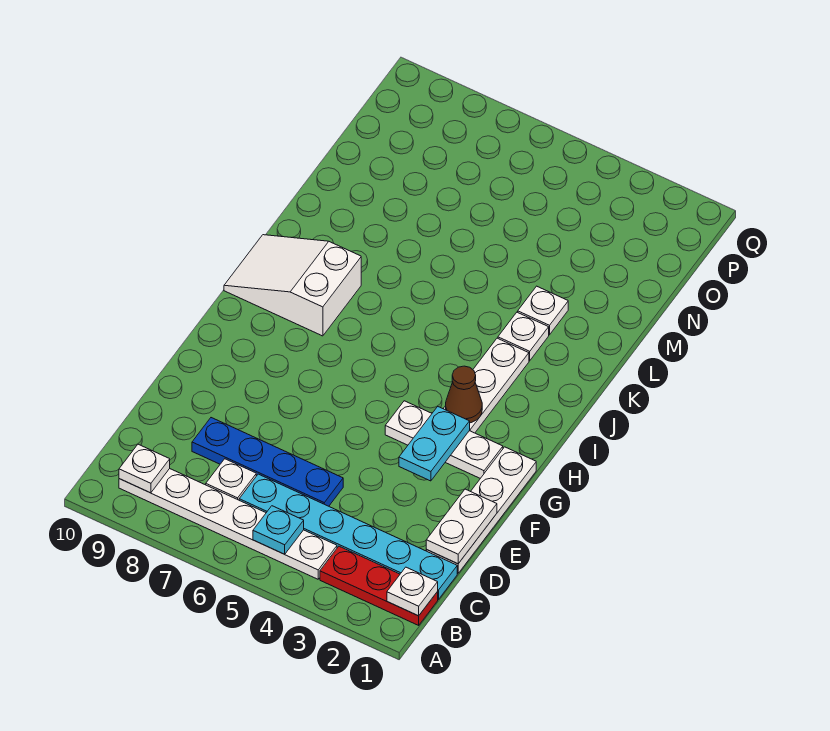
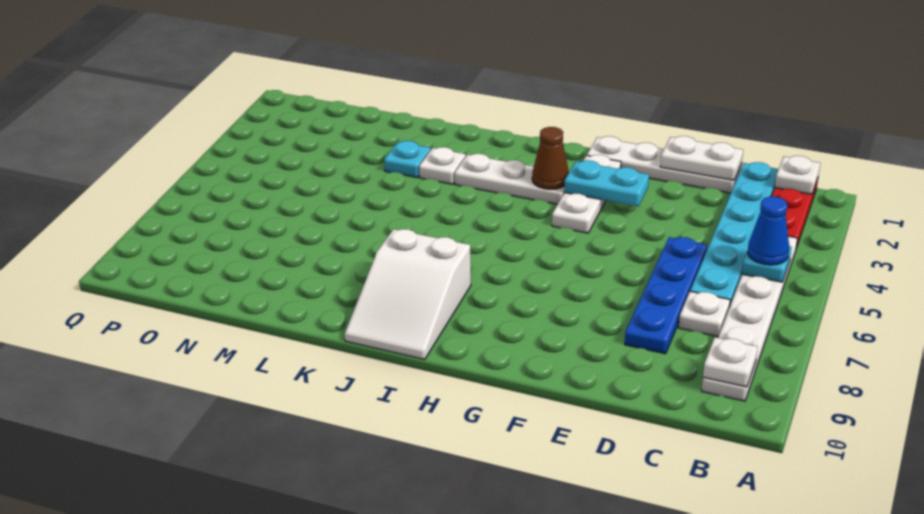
none -> blue cone B5 level 3
white plate L3 level 1 -> cyan plate L3 level 1

